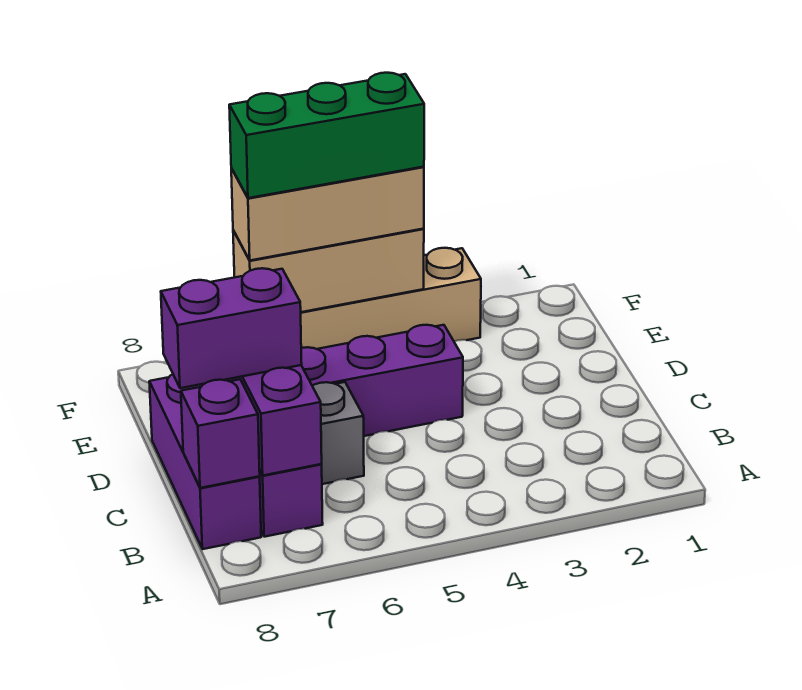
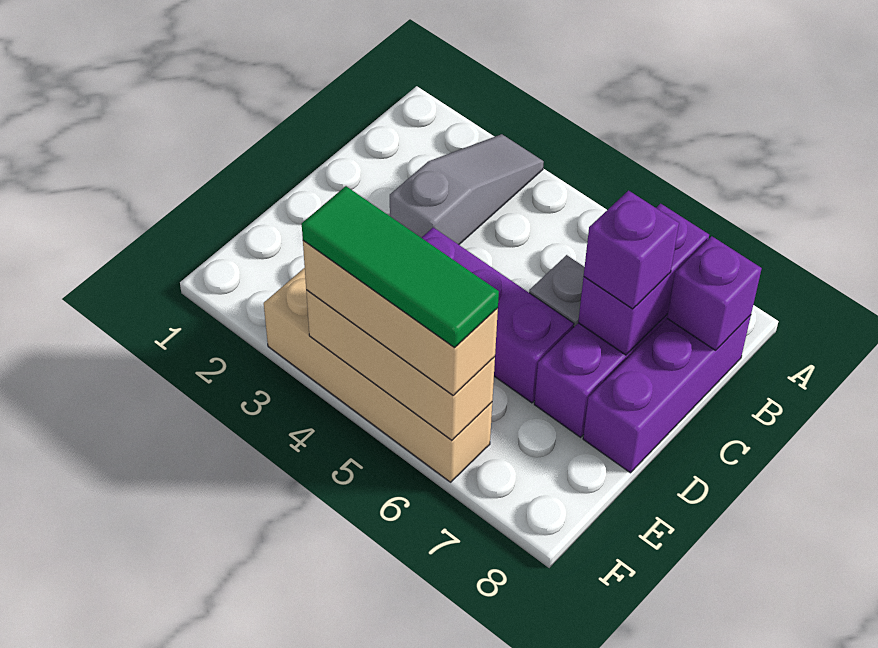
none -> grey slope A3:C3 level 1 top C
purple brick C7:C8 level 3 -> purple brick C7 level 3
green brick F4:F6 level 4 -> green tile F4:F6 level 4

